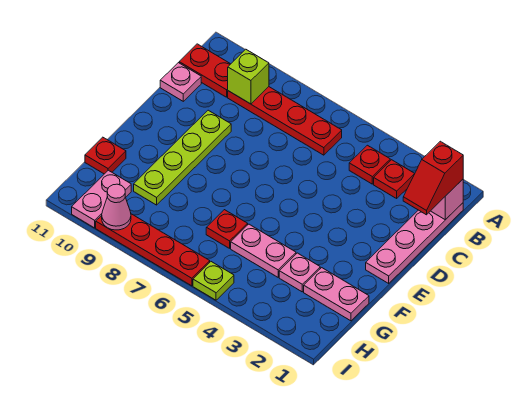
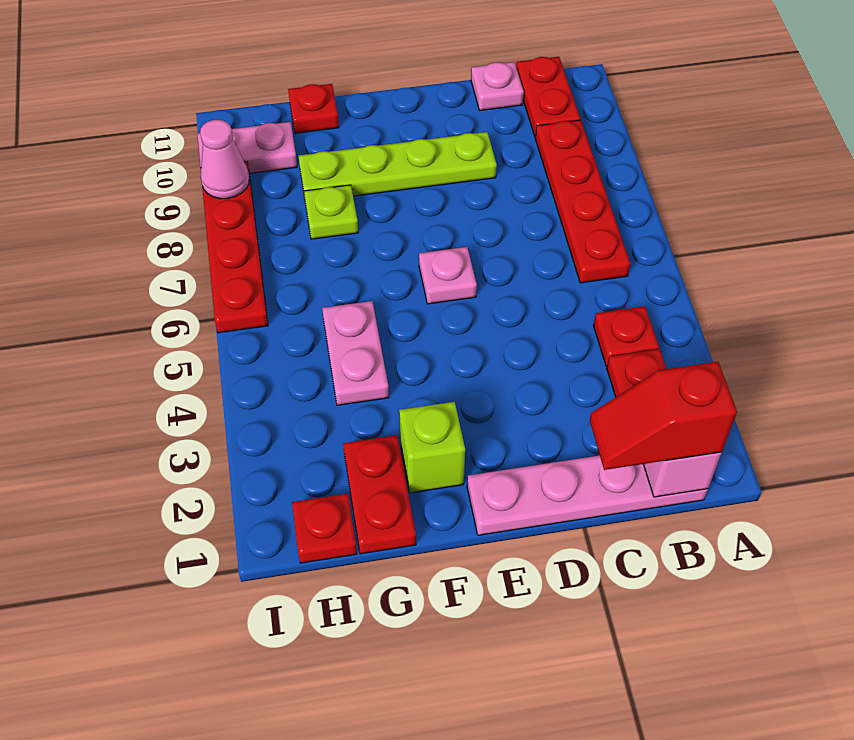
lime brick B9 level 2 -> lime brick F2 level 1
pink plate G1:G2 level 1 -> red plate G1:G2 level 1
pink plate G3 level 1 -> pink plate E6 level 1
red plate G6 level 1 -> red plate H1 level 1
lime plate I5 level 1 -> lime plate G8 level 1

